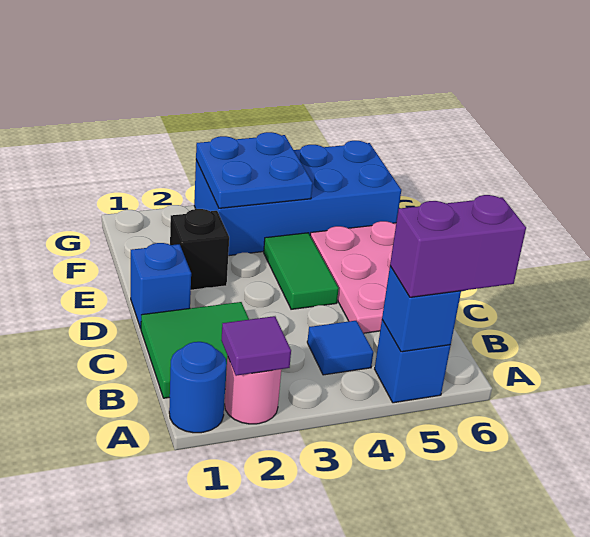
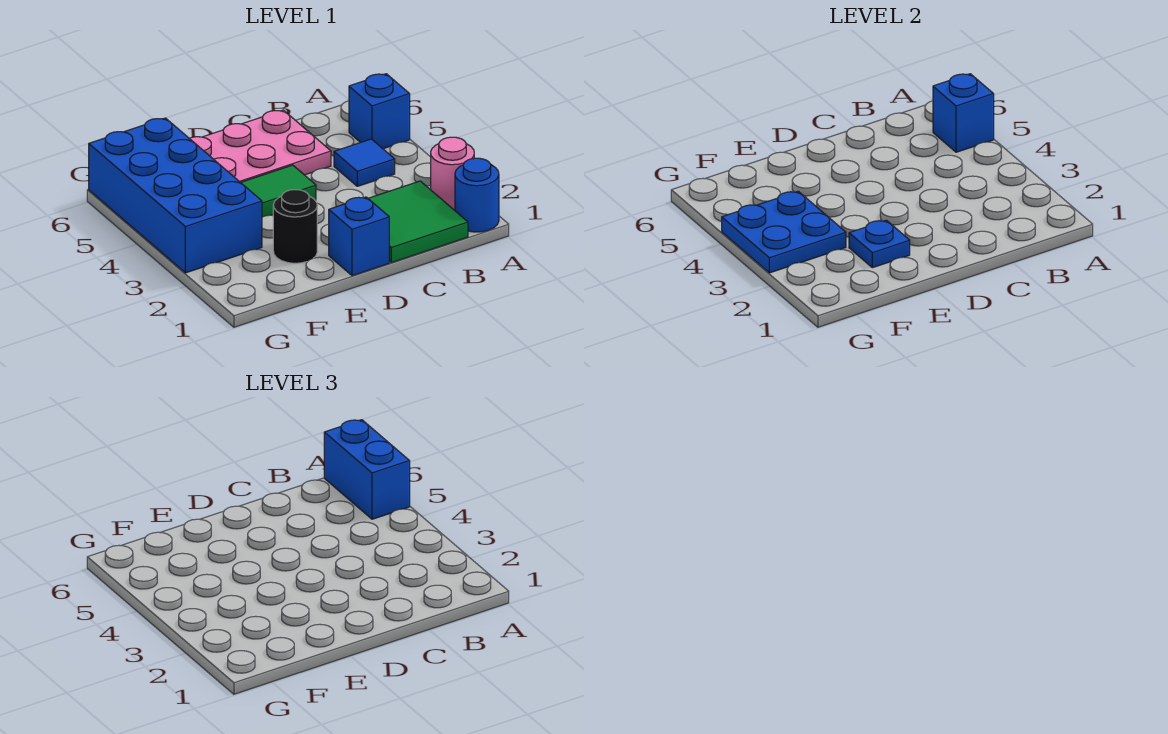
purple tile A2 level 2 -> none
purple brick A5:A6 level 3 -> blue brick A5:A6 level 3
black brick E2 level 1 -> black round brick E2 level 1
none -> blue plate E2 level 2

